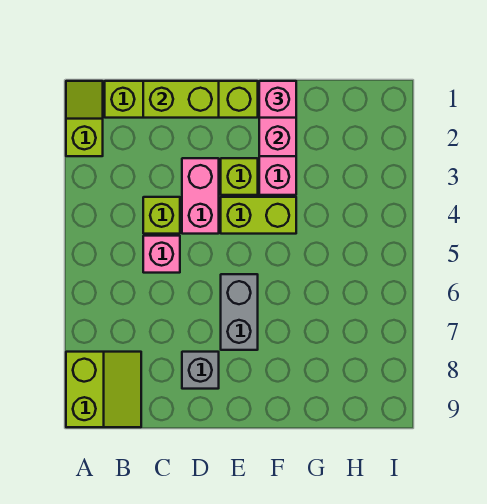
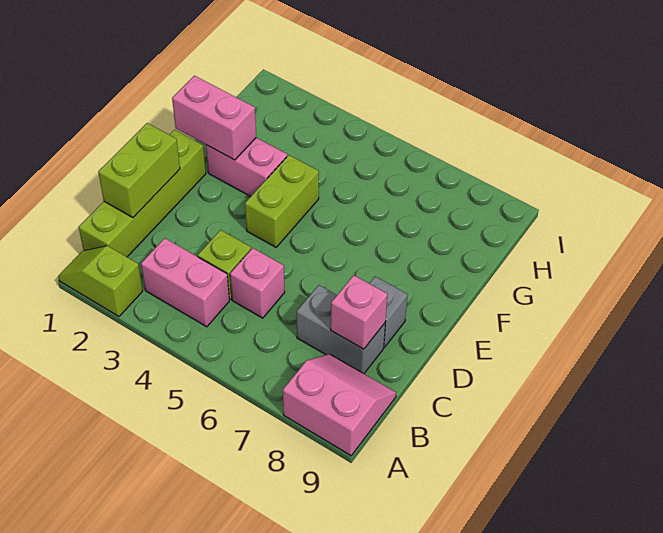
lime slope A8:B9 level 1 top A -> pink slope A8:B9 level 1 top A
pink brick D3:D4 level 1 -> pink brick B3:B4 level 1
lime brick E3 level 1 -> none
grey brick E6:E7 level 1 -> grey brick C7:C8 level 1
pink brick F1 level 3 -> pink brick C8 level 2

